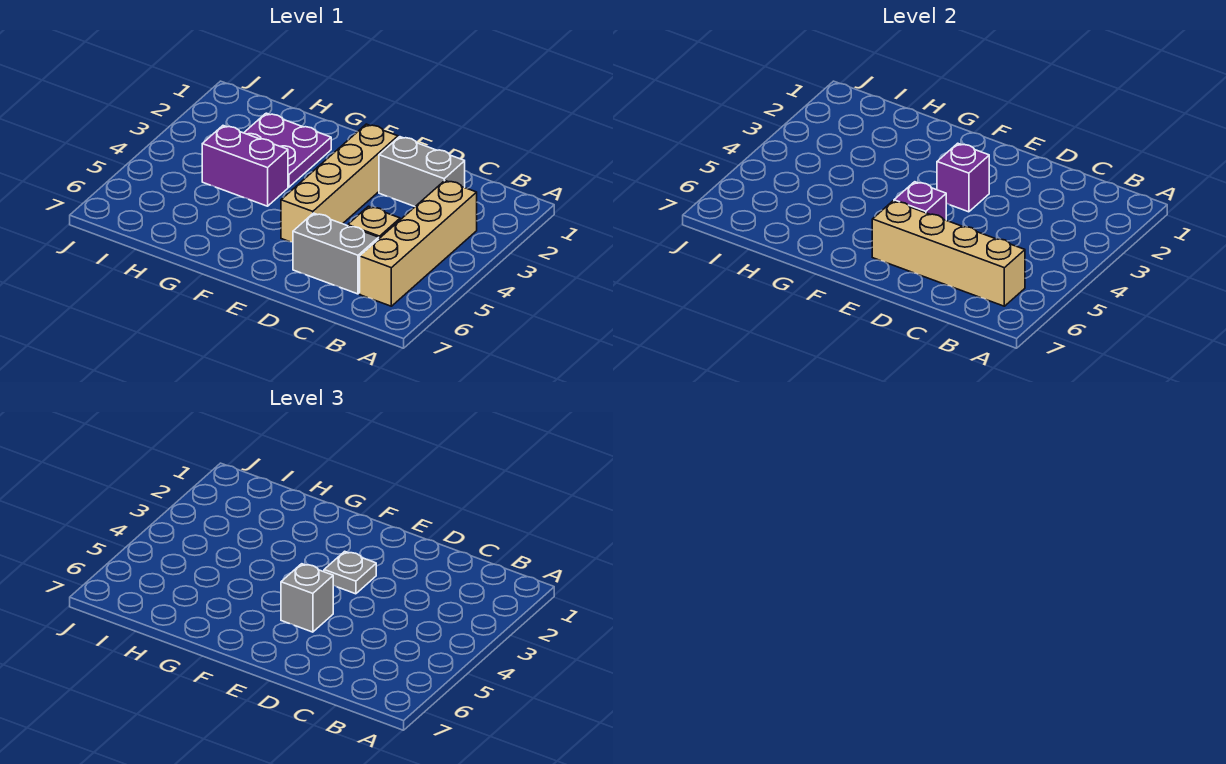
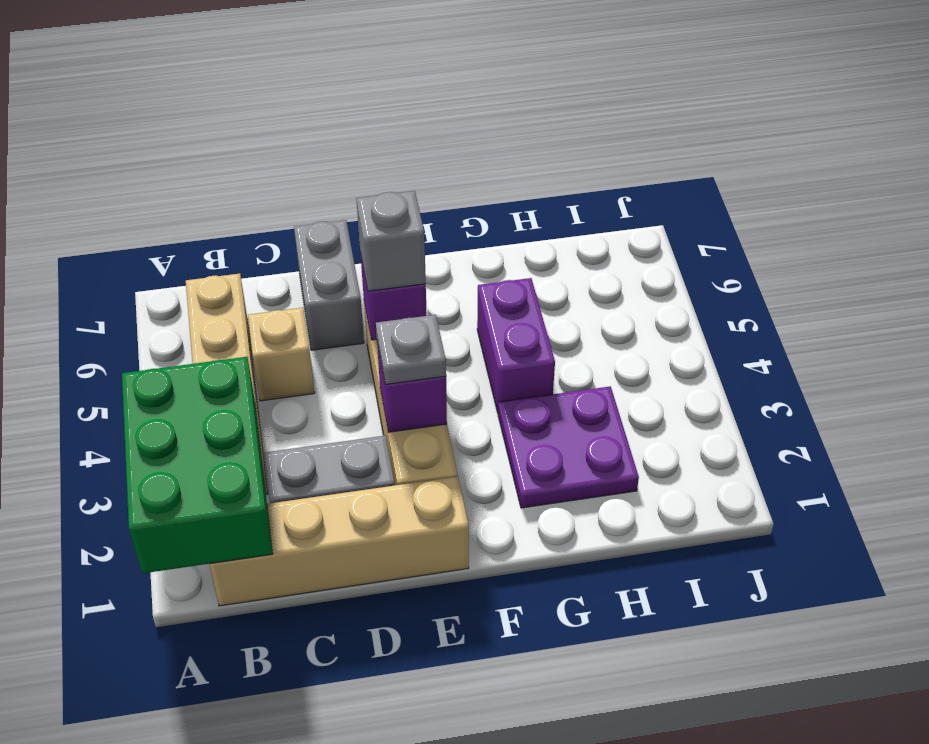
none -> green brick A1:B3 level 2
tan brick B6:E6 level 2 -> tan brick B1:E1 level 1
grey brick C6:D6 level 1 -> grey brick D6:D7 level 1
purple brick G4:H4 level 1 -> purple brick G4:G5 level 1

